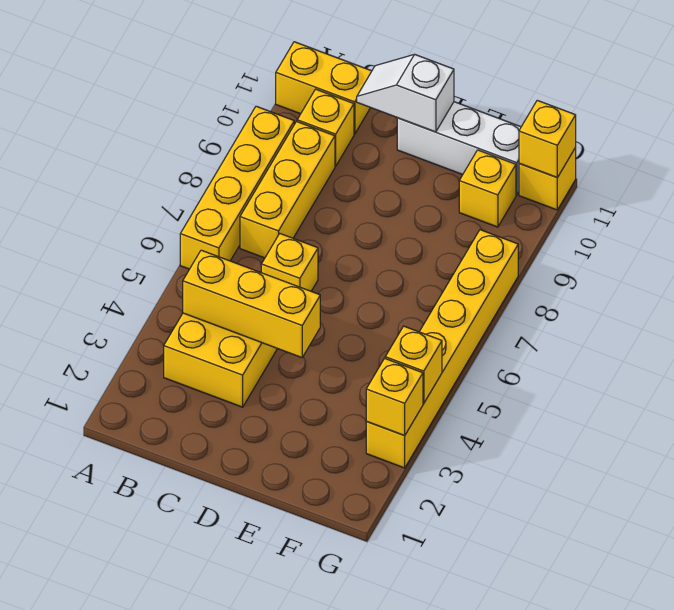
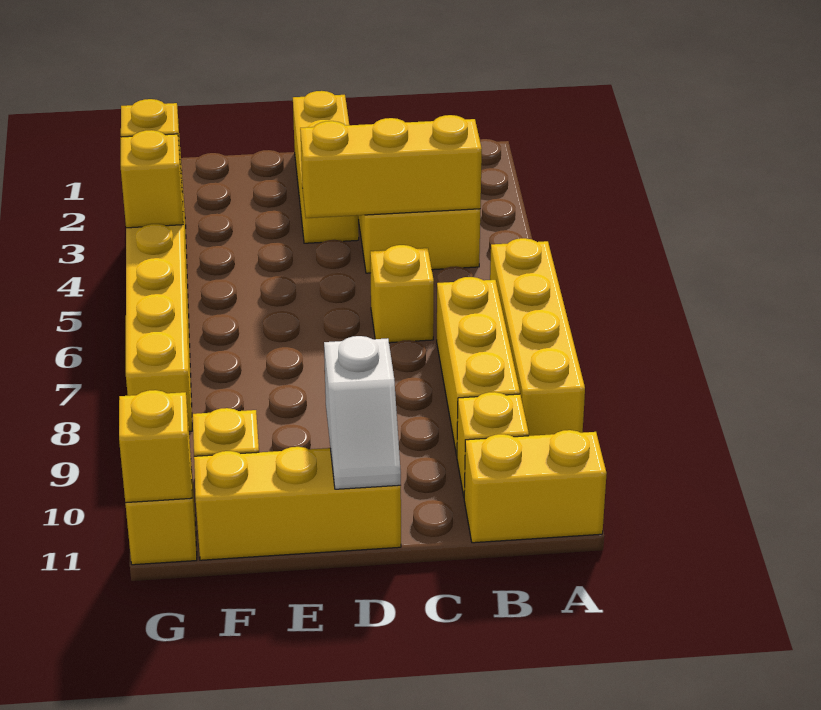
white slope C11:D11 level 2 top D -> white slope D10:D11 level 2 top 10
none -> yellow brick D1:D3 level 1
white brick D11:F11 level 1 -> yellow brick D11:F11 level 1

